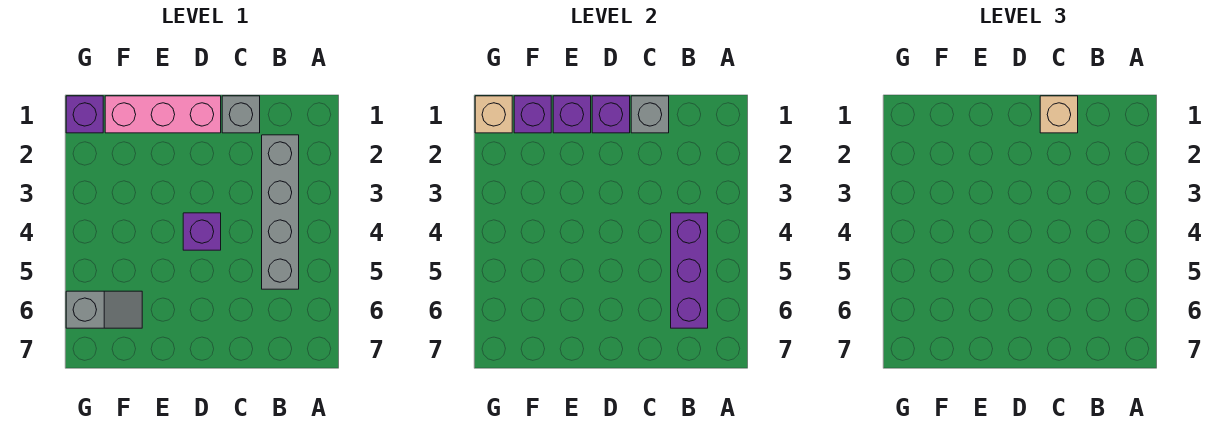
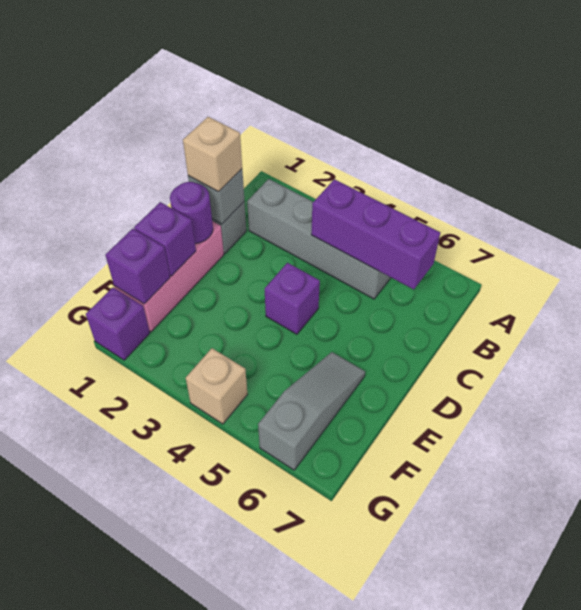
purple brick D1 level 2 -> purple round brick D1 level 2
grey slope F6:G6 level 1 top G -> grey slope E6:G6 level 1 top G
tan brick G1 level 2 -> tan brick G4 level 1

